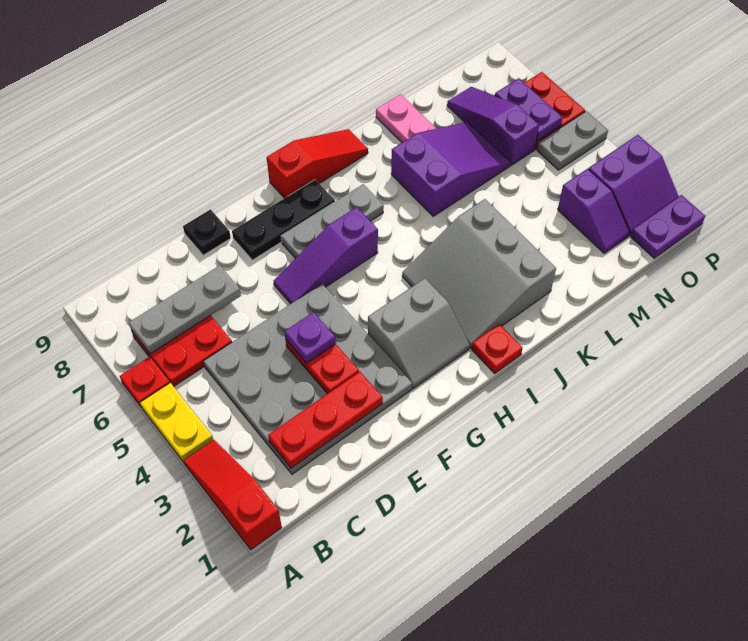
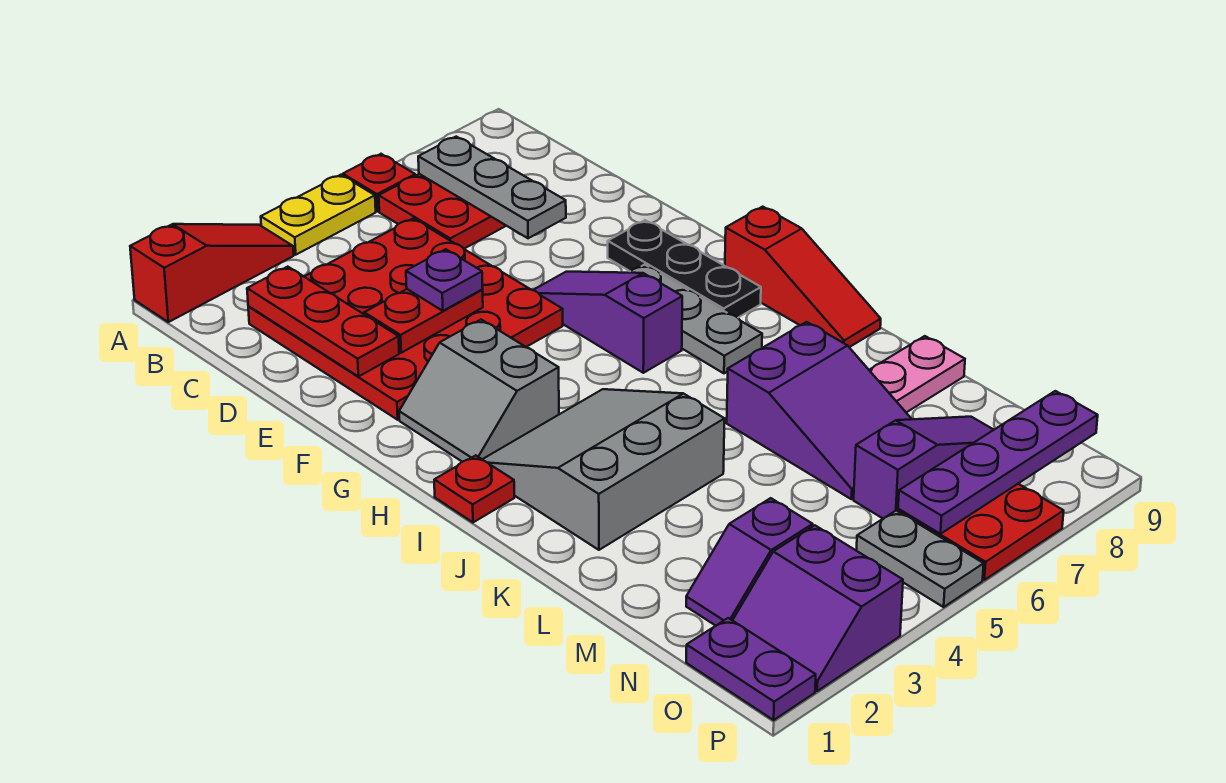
grey plate C2:F5 level 1 -> red plate C2:F5 level 1
black plate E9 level 1 -> none
purple plate O6:O7 level 2 -> purple plate O6:O9 level 2

